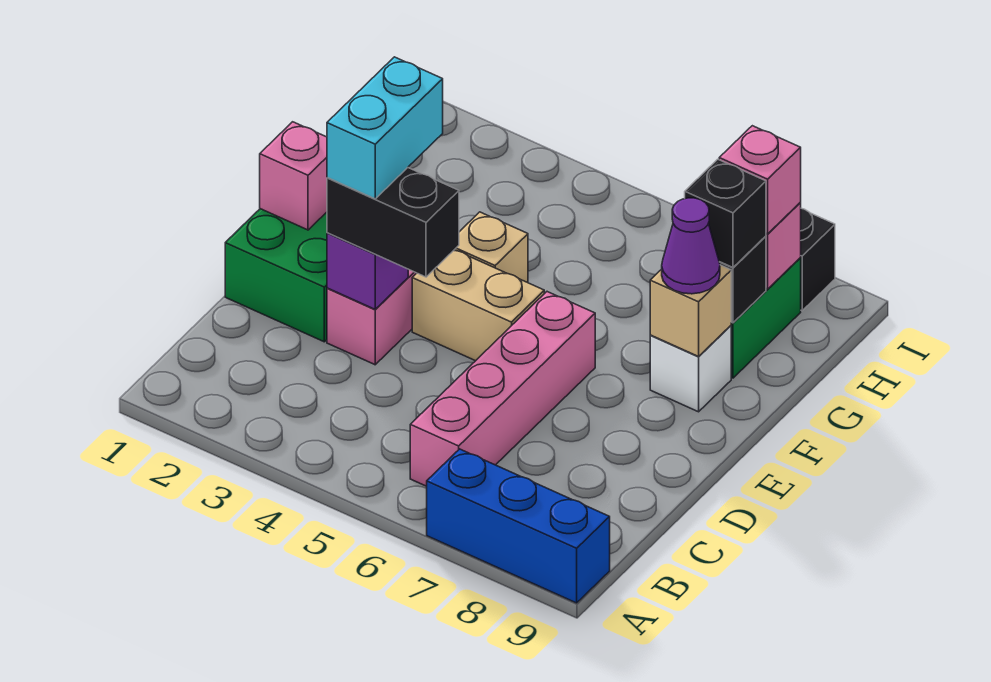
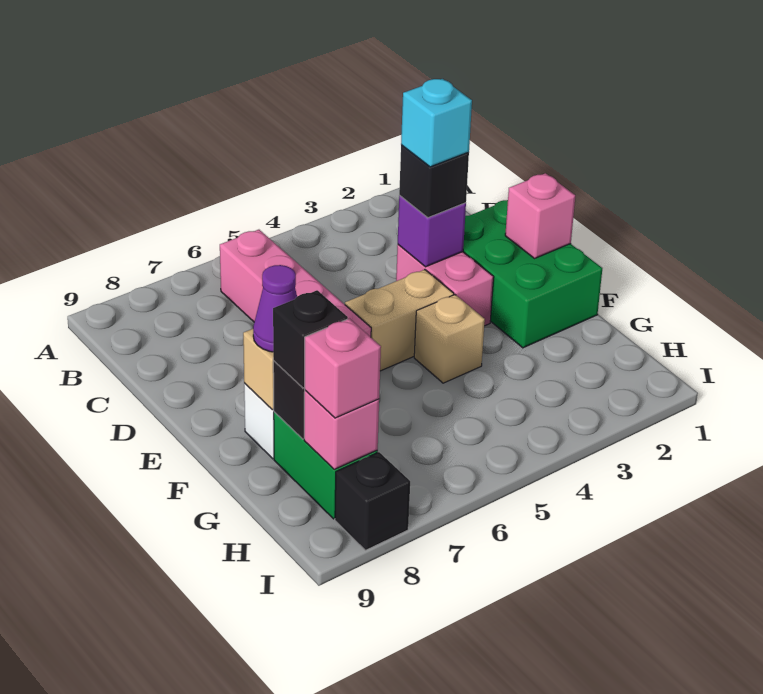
blue brick A7:A9 level 1 -> none
black brick D3:D4 level 3 -> black brick D3 level 3
cyan brick D3:E3 level 4 -> cyan brick D3 level 4

